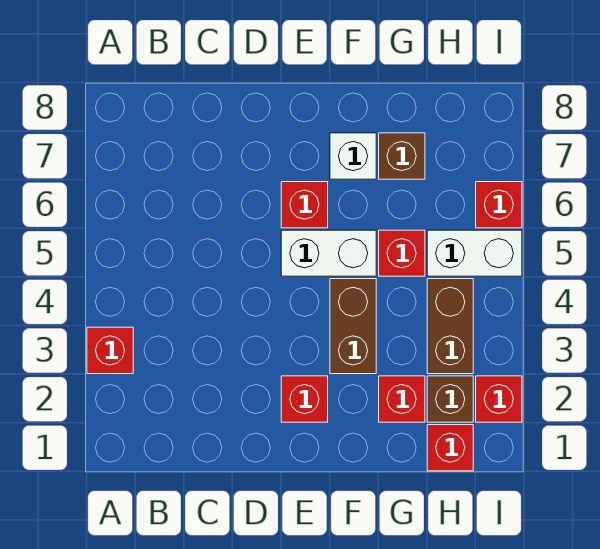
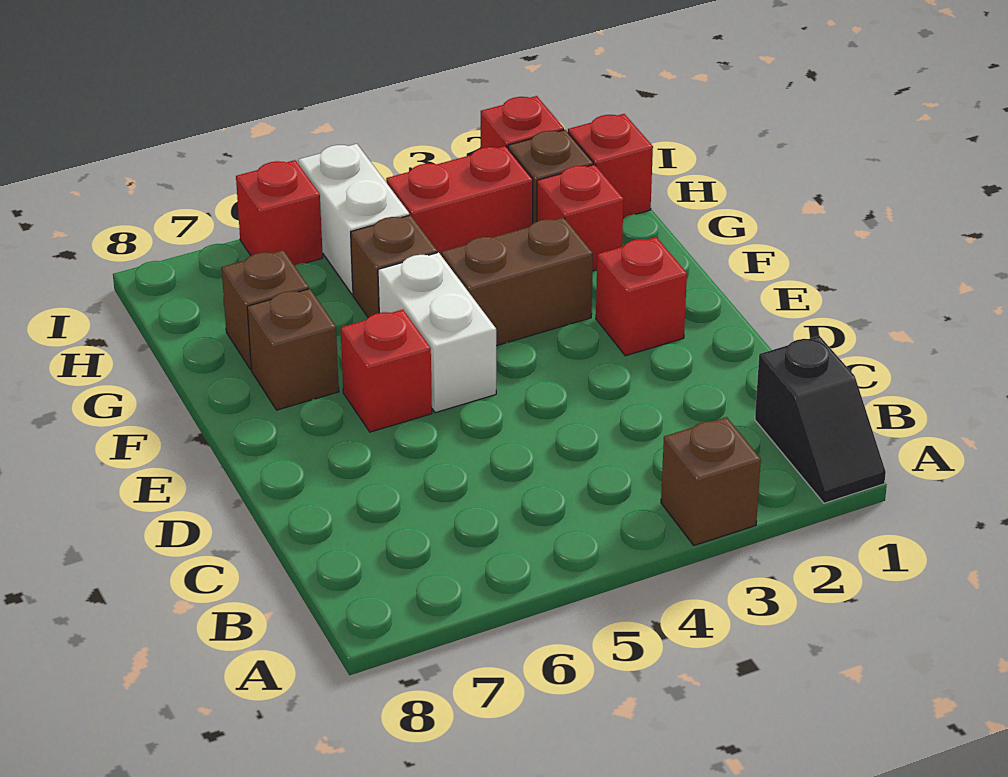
none -> black slope A1:B1 level 1 top B
red brick A3 level 1 -> brown brick A3 level 1
white brick F7 level 1 -> brown brick F7 level 1
red brick G5 level 1 -> brown brick G5 level 1
brown brick H3:H4 level 1 -> red brick H3:H4 level 1

